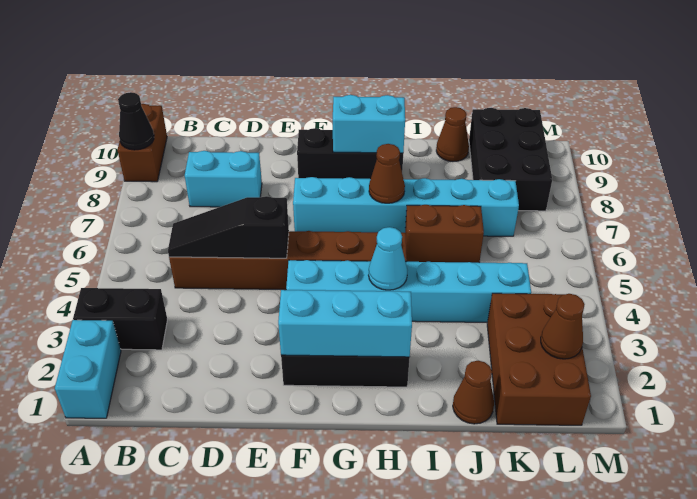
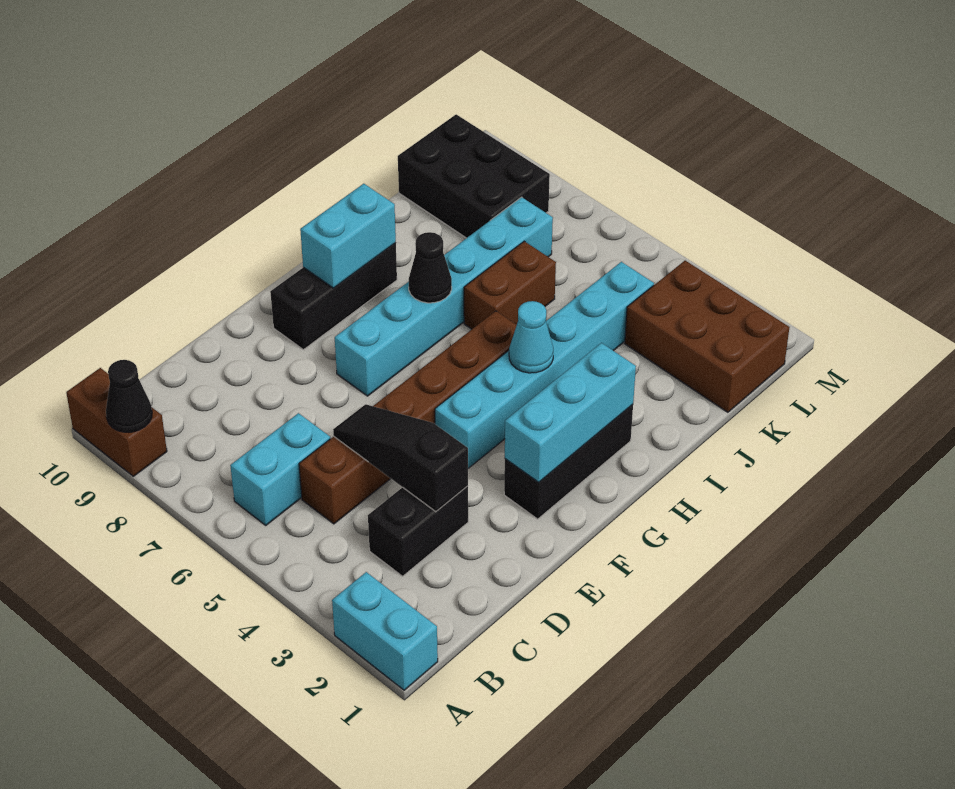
black brick A3:B3 level 1 -> black brick C3:D3 level 1
black slope C5:E5 level 2 top E -> black slope D3:D5 level 2 top 3
cyan brick C8:D8 level 1 -> cyan brick B6:C6 level 1
brown cone H7 level 2 -> black cone H7 level 2
brown cone J1 level 1 -> none
brown cone J10 level 1 -> none
brown cone L2 level 2 -> none

